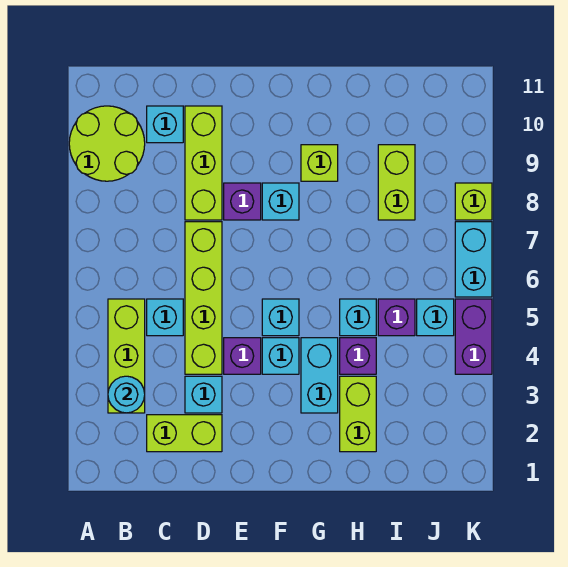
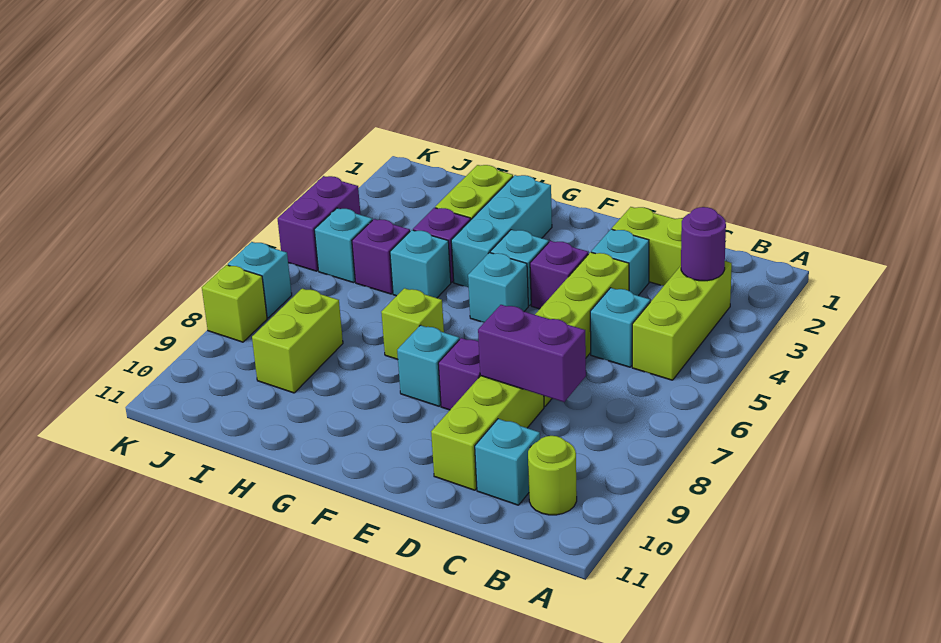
lime round brick A9:B10 level 1 -> lime round brick B10 level 1
cyan round brick B3 level 2 -> purple round brick B3 level 2
none -> purple brick C8:D8 level 2
cyan brick G3:G4 level 1 -> cyan brick G2:G4 level 1
lime brick G9 level 1 -> lime brick G7 level 1
cyan brick K6:K7 level 1 -> cyan brick K7 level 1

